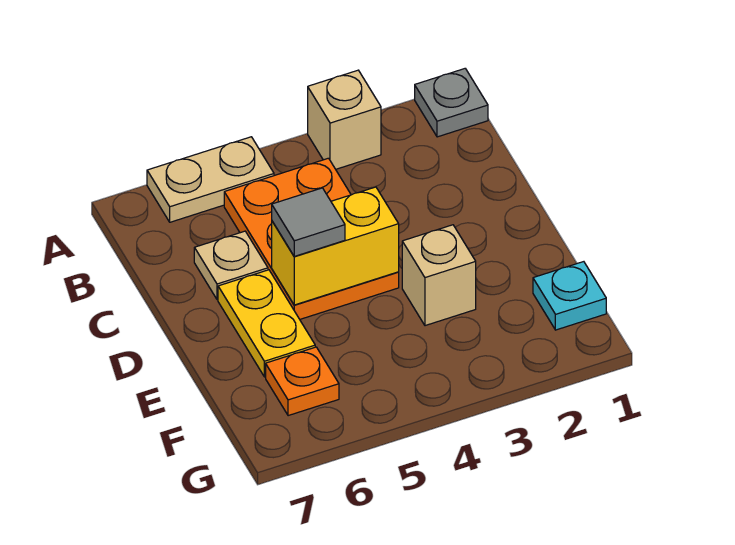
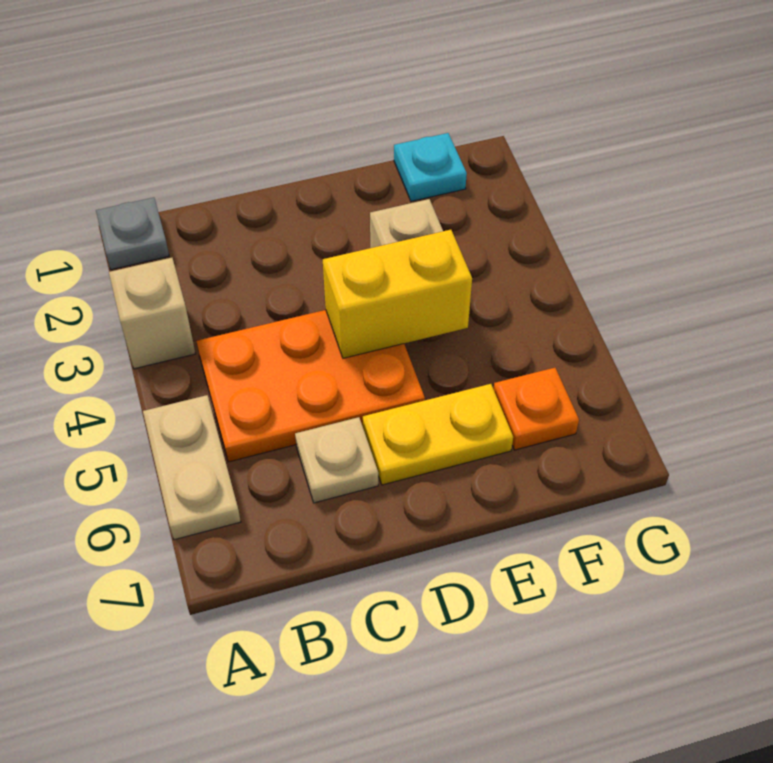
yellow brick D4:D5 level 2 -> yellow brick D4:E4 level 2
grey tile D5 level 3 -> none

